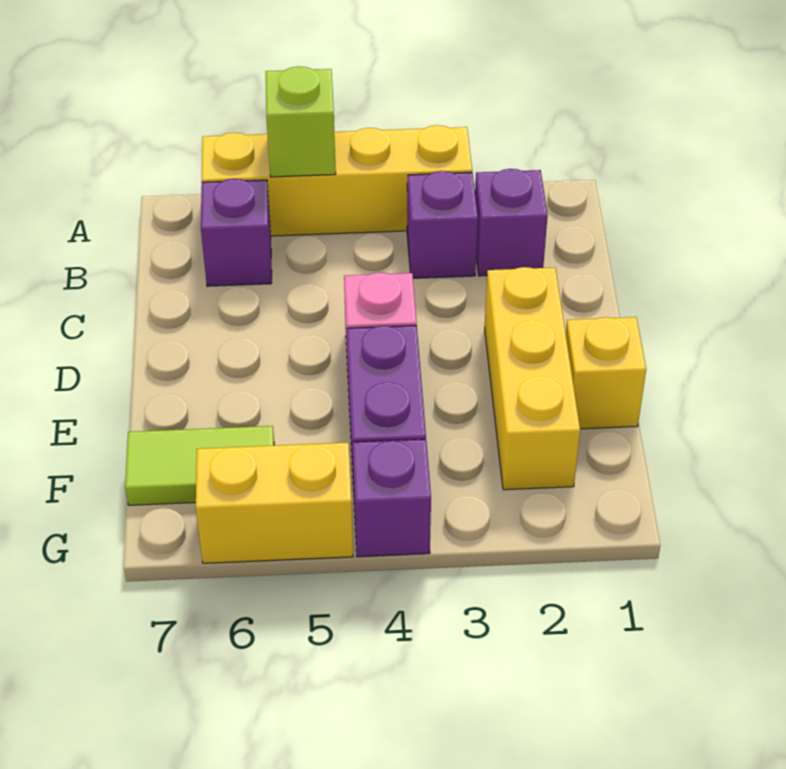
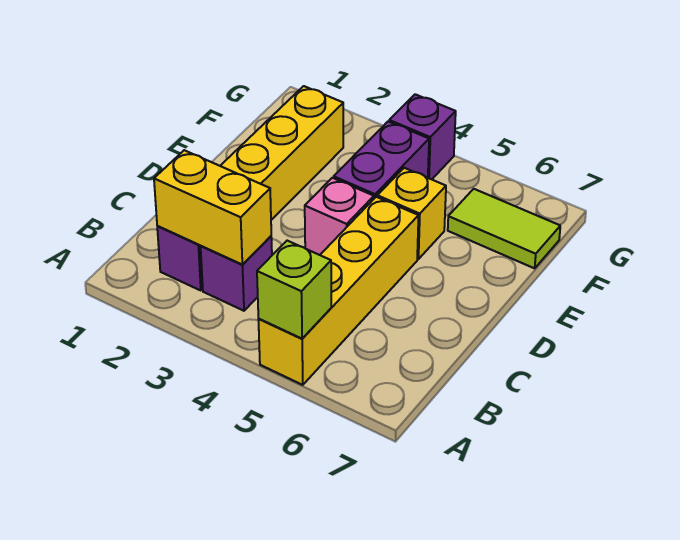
yellow brick A3:A6 level 1 -> yellow brick A5:D5 level 1
purple brick B6 level 1 -> none
yellow brick E1 level 1 -> yellow brick E5 level 1
yellow brick G5:G6 level 1 -> yellow brick B2:B3 level 2

